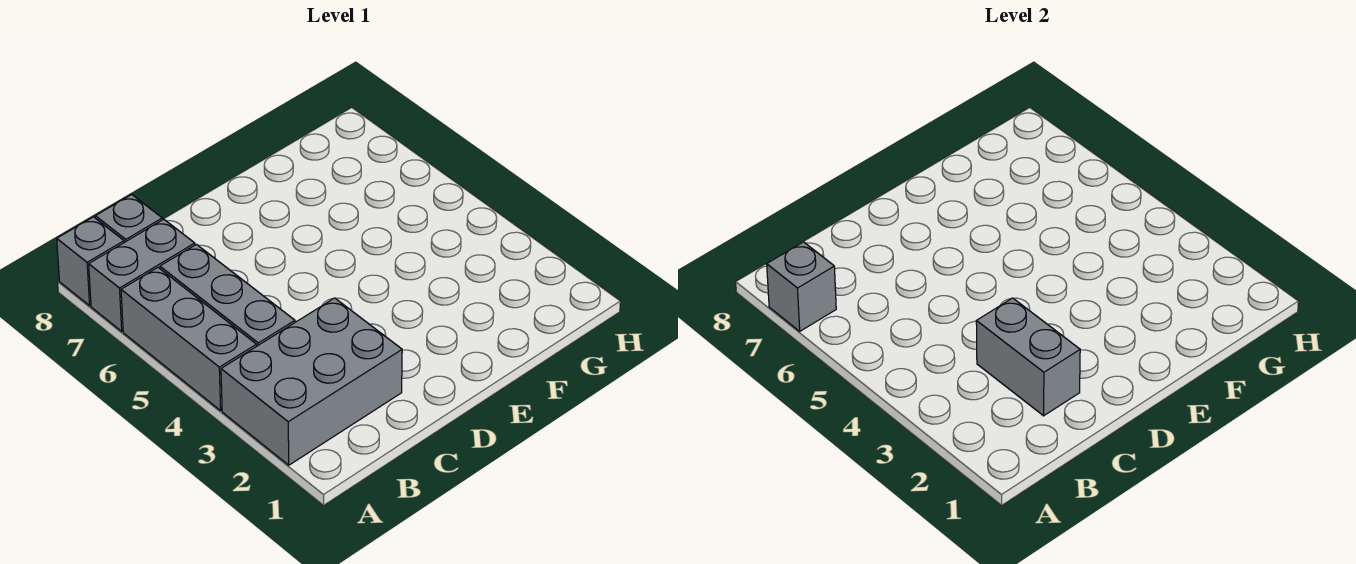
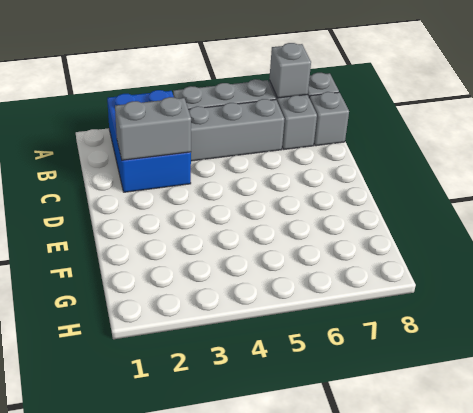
grey brick A2:C3 level 1 -> blue brick A2:C3 level 1

